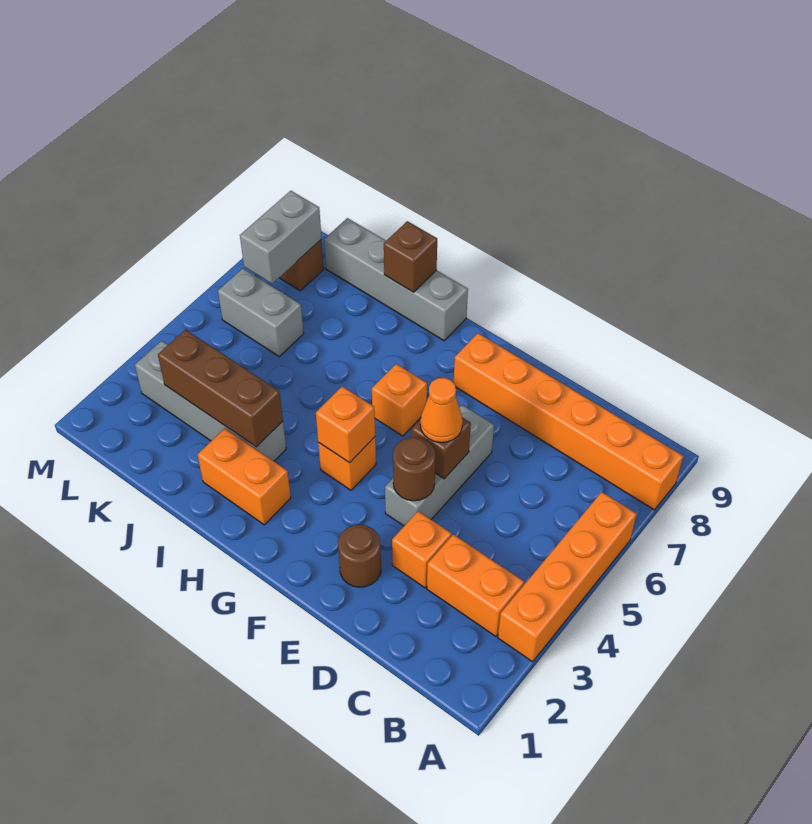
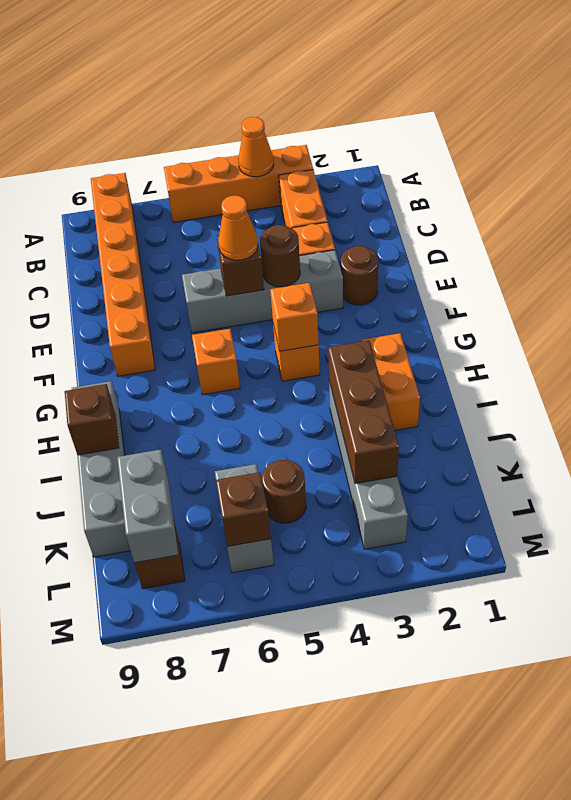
none -> orange cone A4 level 2
grey brick E4:E6 level 1 -> grey brick E3:E6 level 1
none -> brown round brick K5 level 1
none -> brown brick L6 level 2
grey brick L7:L8 level 2 -> grey brick K8:L8 level 2

